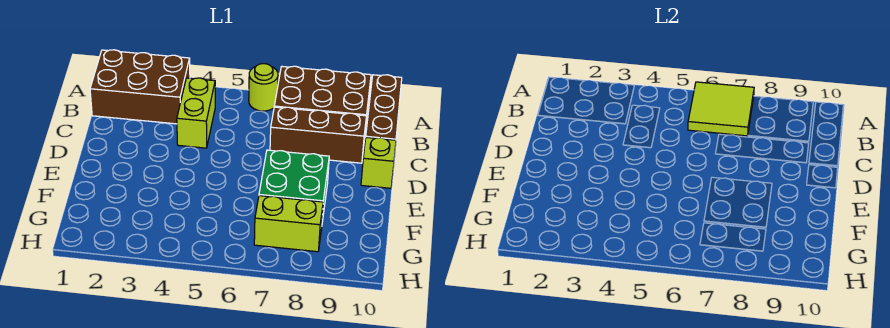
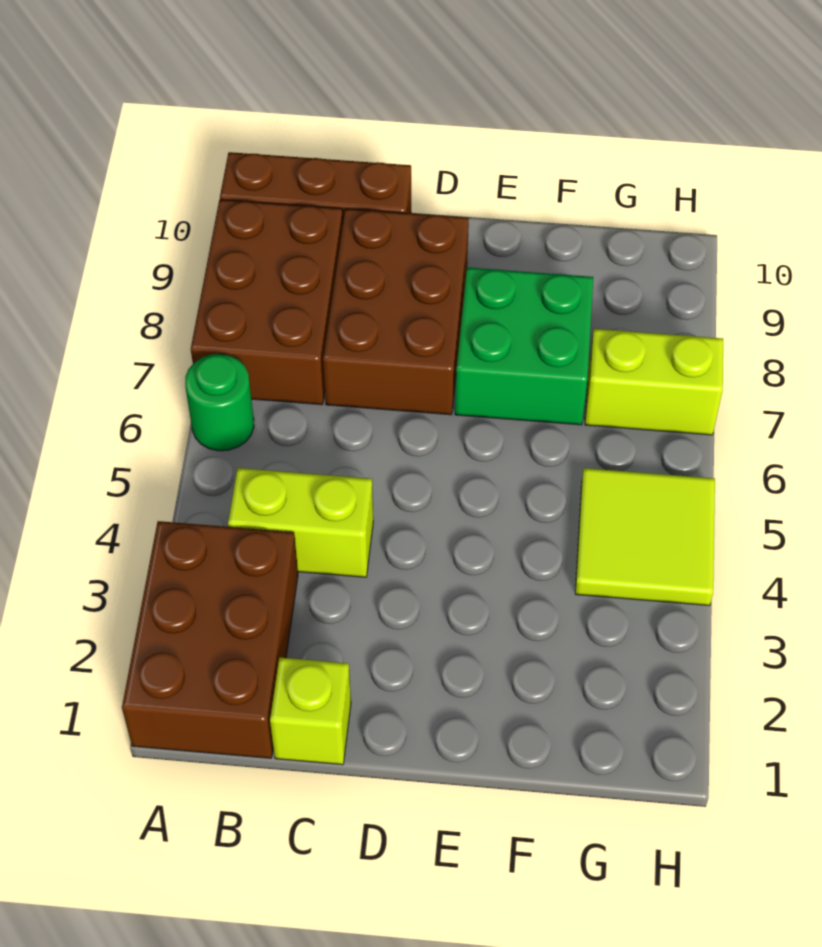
lime round brick A6 level 1 -> green round brick A6 level 1
lime tile A6:B7 level 2 -> lime tile G4:H5 level 1
brown brick C7:C9 level 1 -> brown brick C7:D9 level 1
lime brick D10 level 1 -> lime brick C1 level 1
lime brick G7:G8 level 1 -> lime brick G7:H7 level 1

